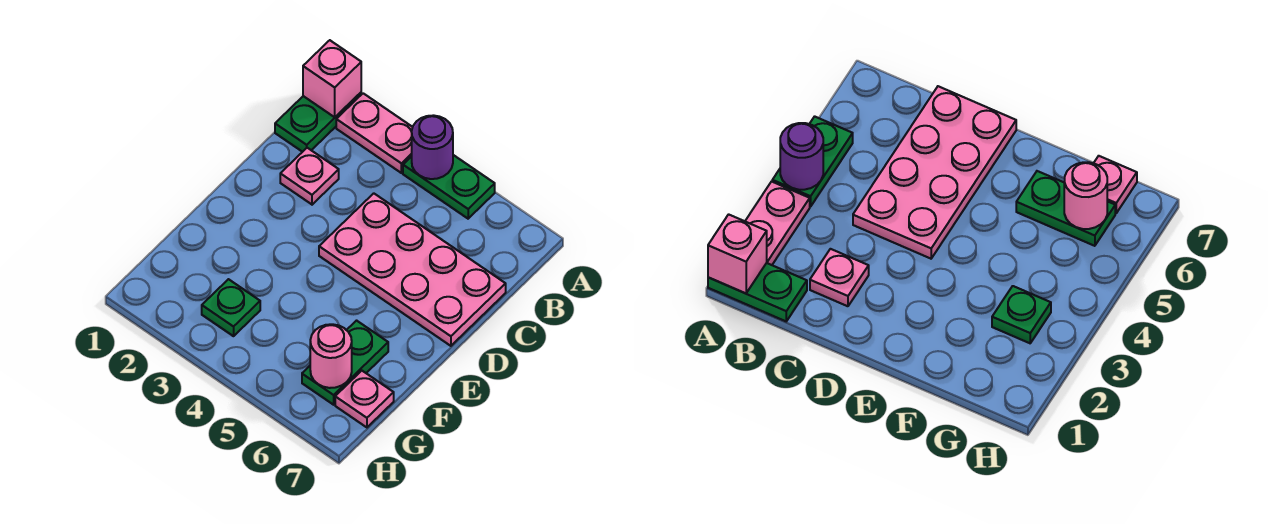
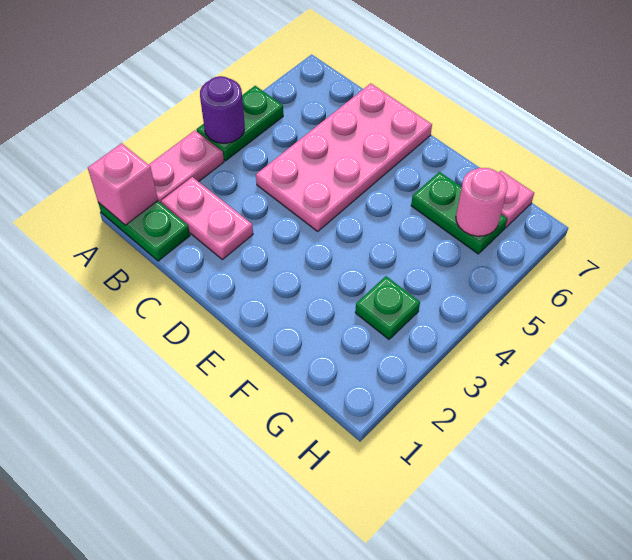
pink plate C2 level 1 -> pink plate B2:C2 level 1

